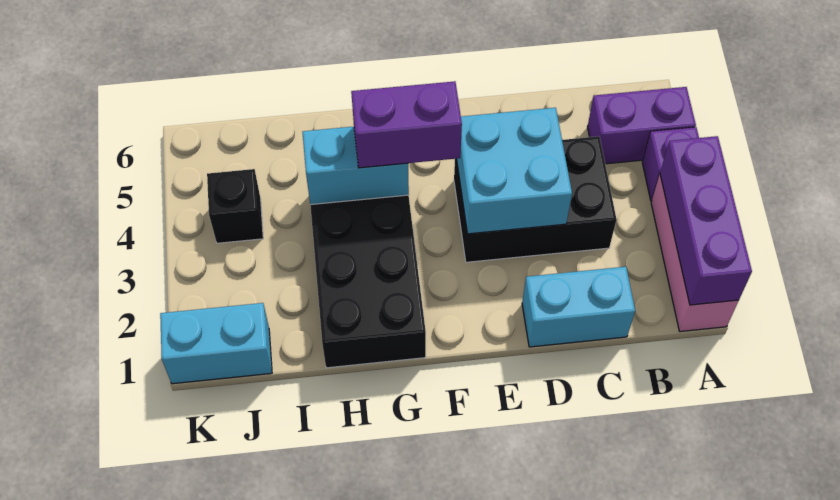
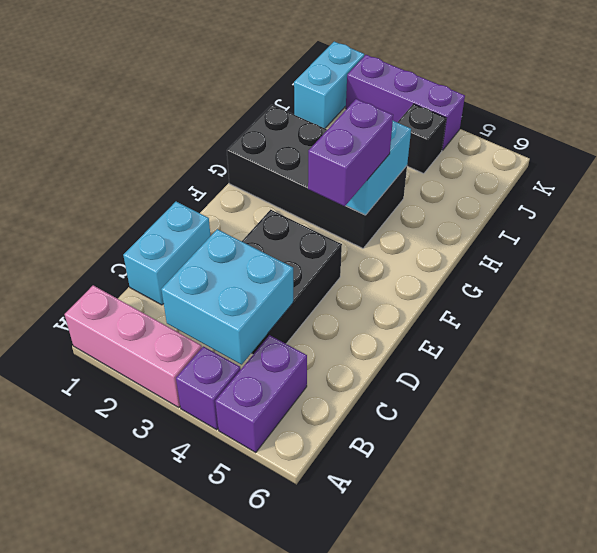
purple brick A1:A3 level 2 -> purple brick K2:K4 level 1
cyan brick D3:E4 level 2 -> cyan brick B3:C4 level 2

